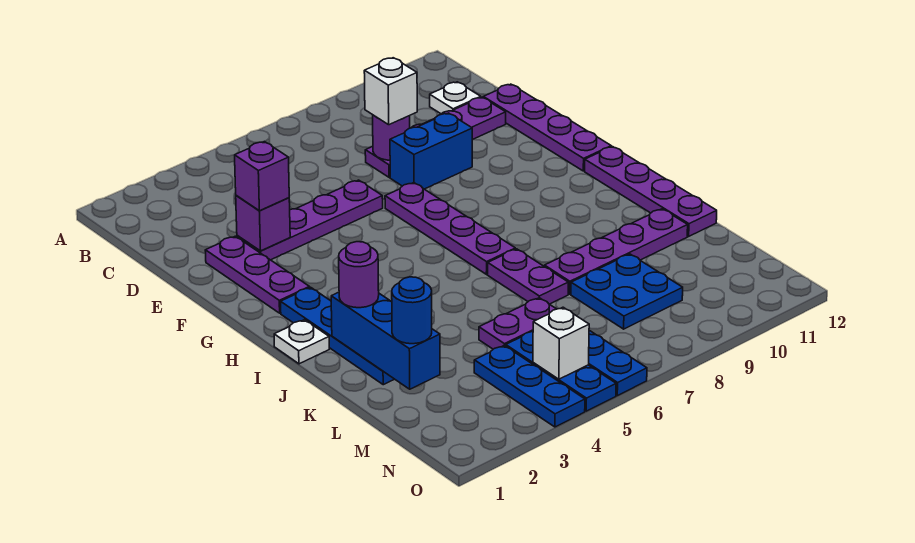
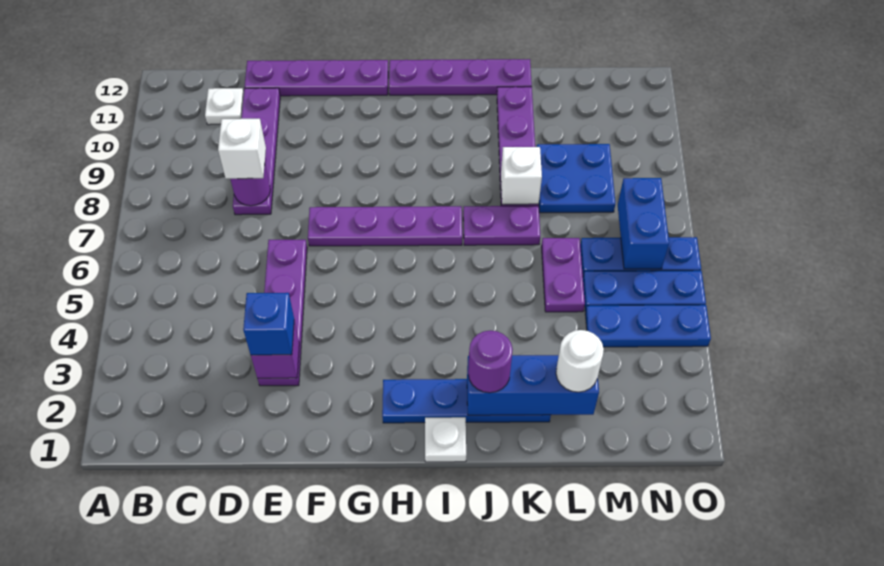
purple plate E2:G2 level 1 -> none
purple brick E3 level 3 -> blue brick E3 level 3
blue brick E8:E9 level 1 -> blue brick N6:N7 level 2
blue round brick L2 level 3 -> white round brick L2 level 3
white brick N5 level 2 -> white brick K8 level 2

